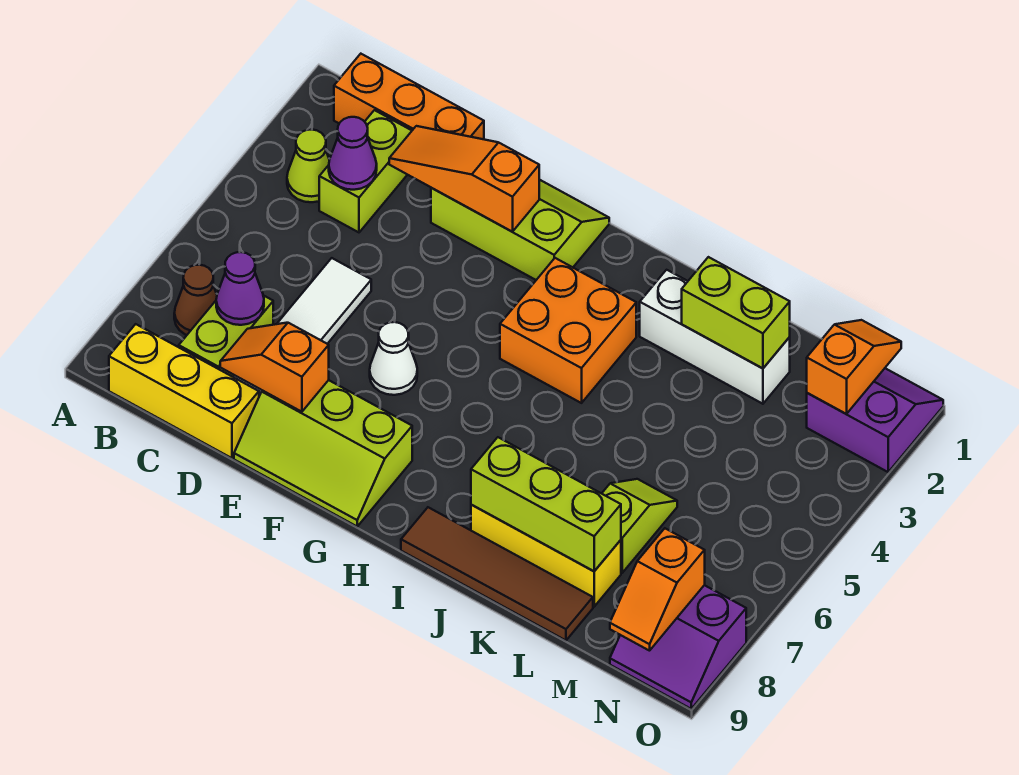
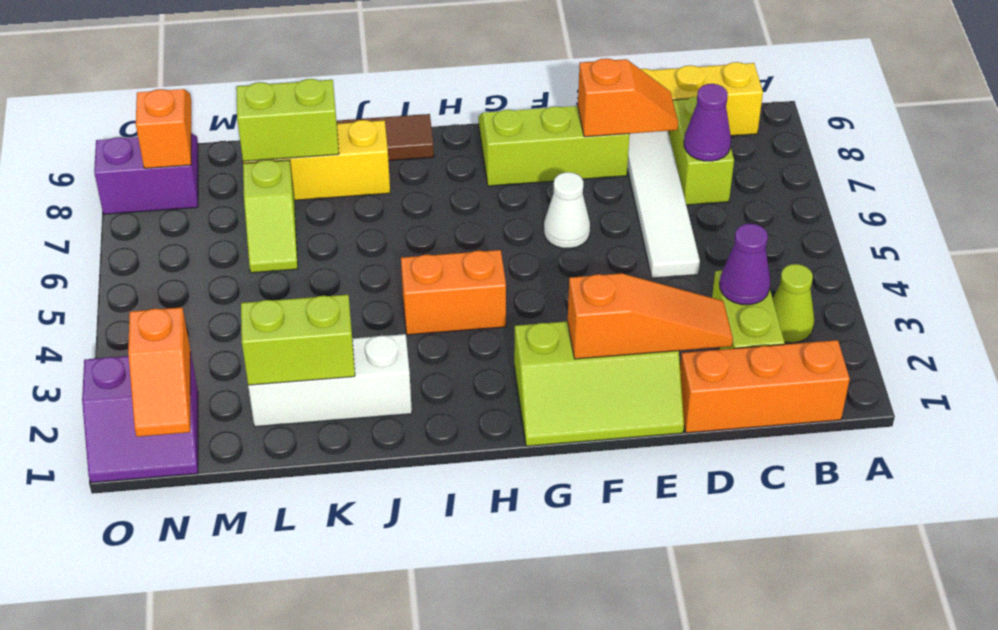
brown cone B7 level 1 -> none
orange brick H3:I4 level 1 -> orange brick H4:I4 level 1
lime brick J8:L8 level 2 -> lime brick K8:L8 level 2

